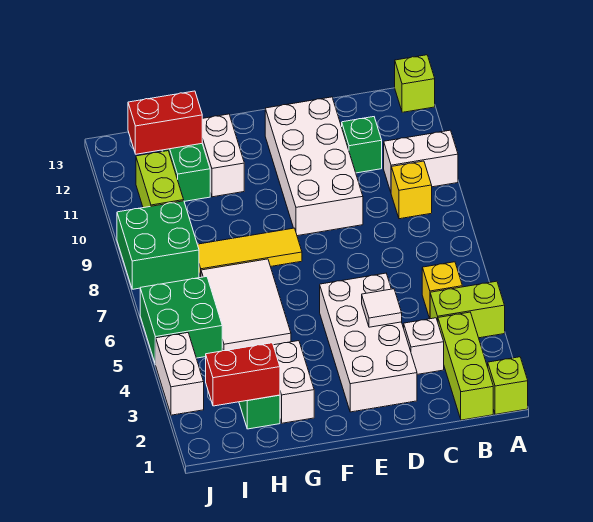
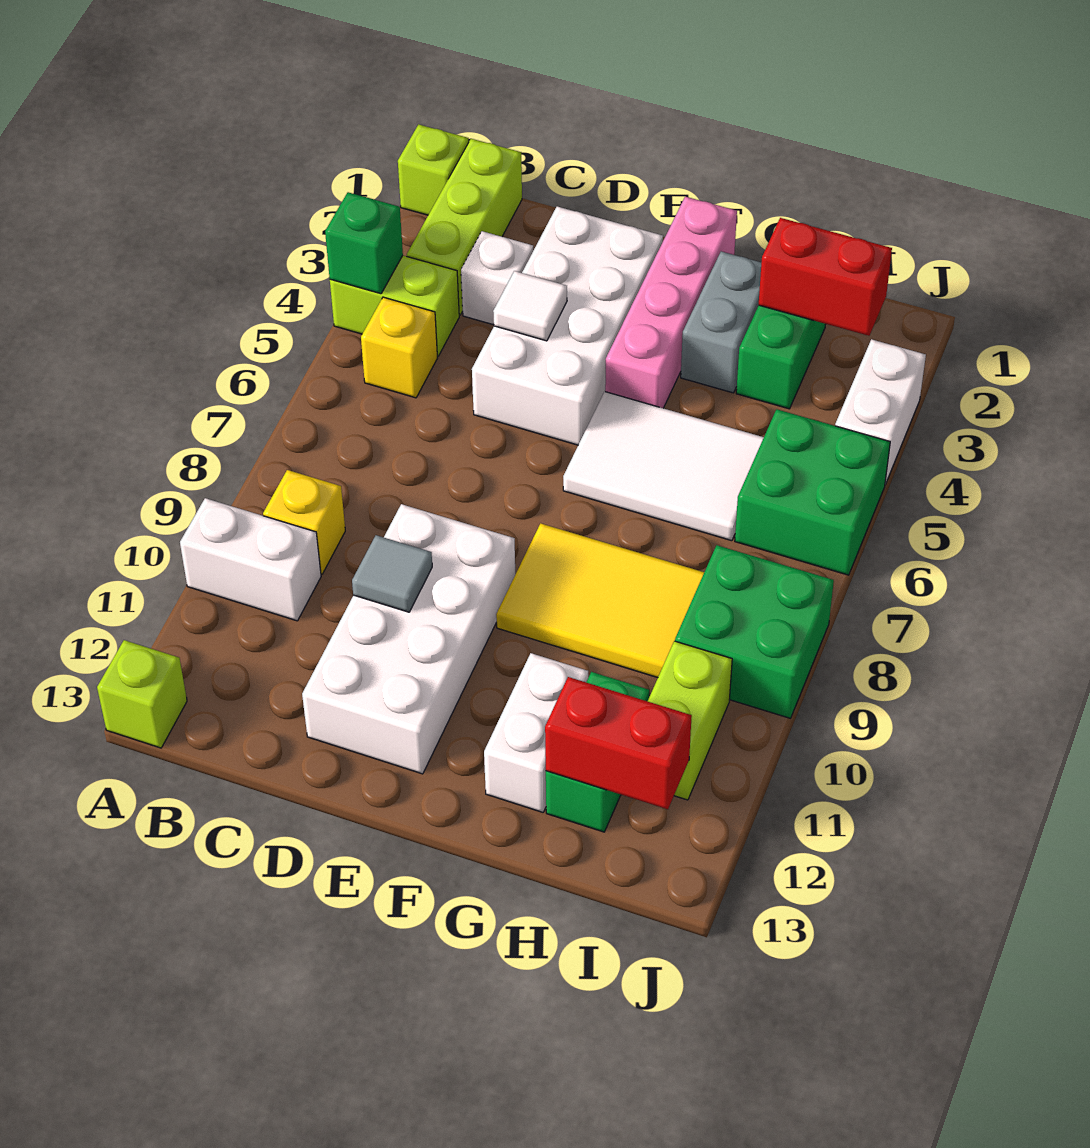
green brick C11 level 1 -> green brick A4 level 2
none -> grey tile D10 level 2
none -> pink brick F1:F4 level 1
yellow tile F8:H8 level 1 -> yellow tile F8:H9 level 1
white brick G2:G3 level 1 -> grey brick G2:G3 level 1
white tile G5:H7 level 1 -> white tile F5:H6 level 1

